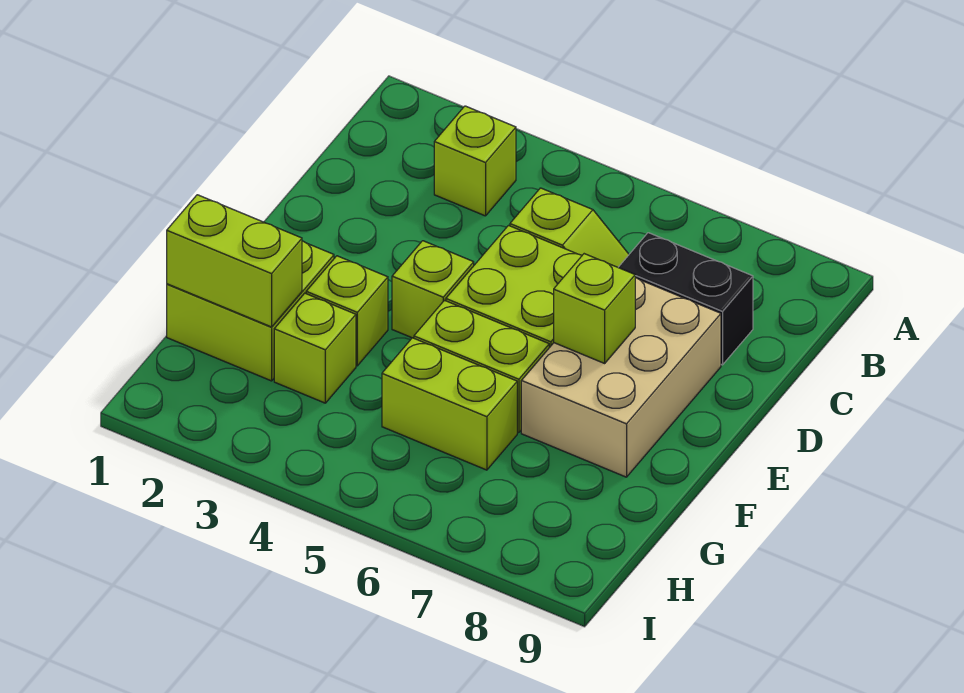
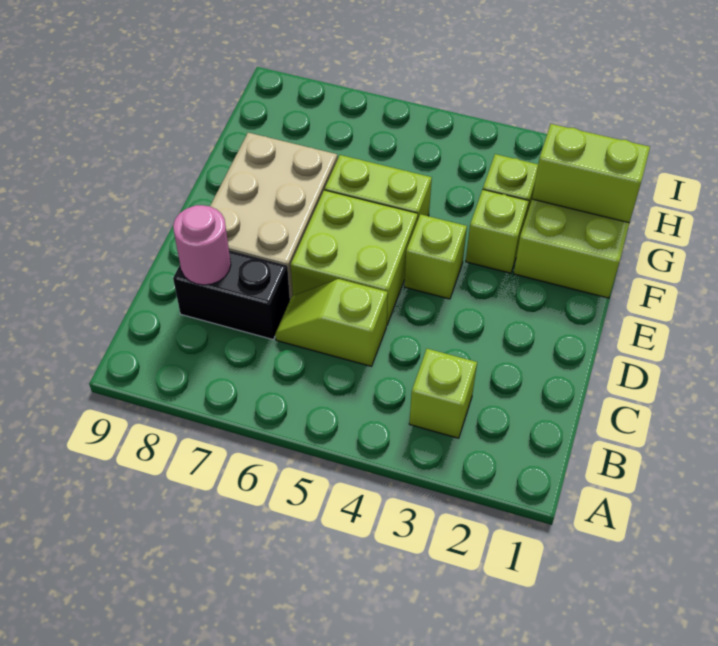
none -> pink round brick C8 level 2
lime brick E7 level 2 -> none
lime brick G5:G6 level 1 -> none

